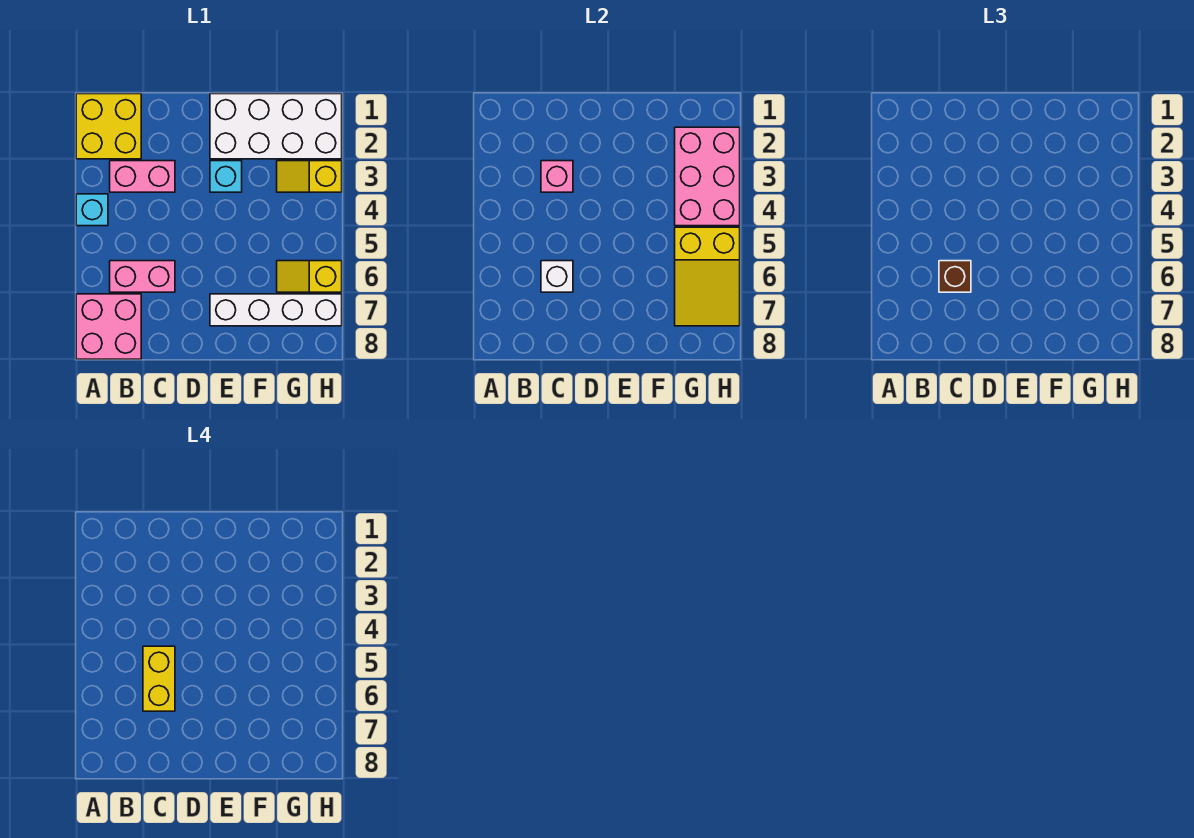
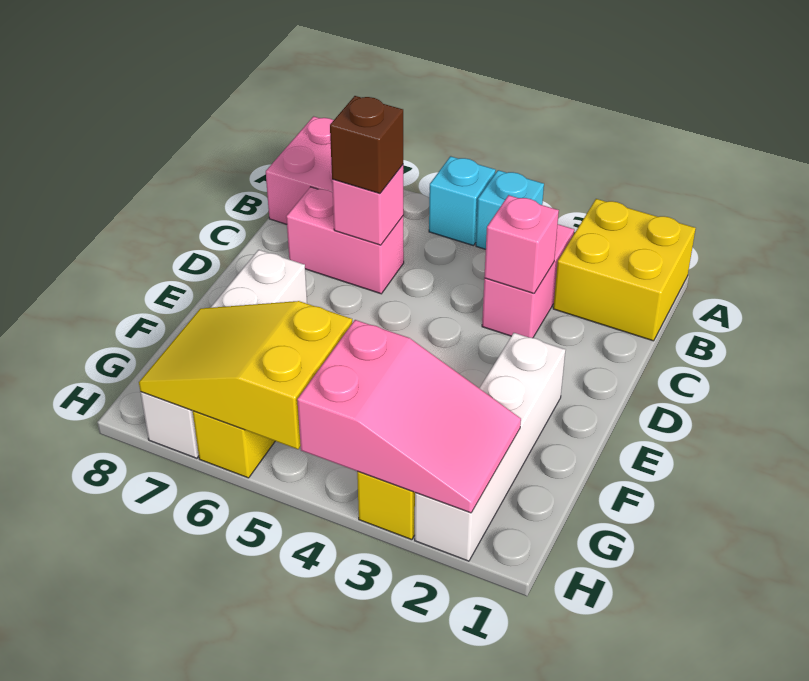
pink brick B6:C6 level 1 -> pink brick C6:C7 level 1
yellow brick C5:C6 level 4 -> none
white brick C6 level 2 -> pink brick C6 level 2
white brick E1:H2 level 1 -> white brick E2:H2 level 1
cyan brick E3 level 1 -> cyan brick A5 level 1
pink brick G2:H4 level 2 -> pink slope G2:H4 level 2 top 4

